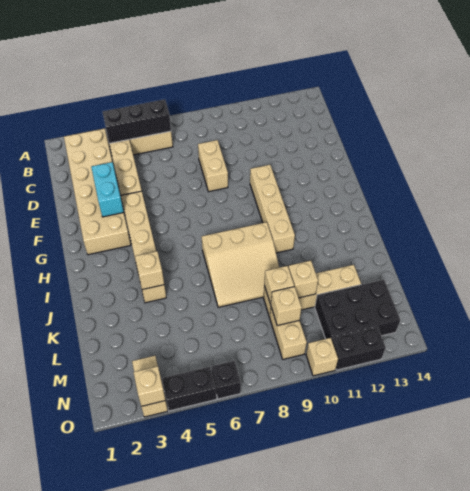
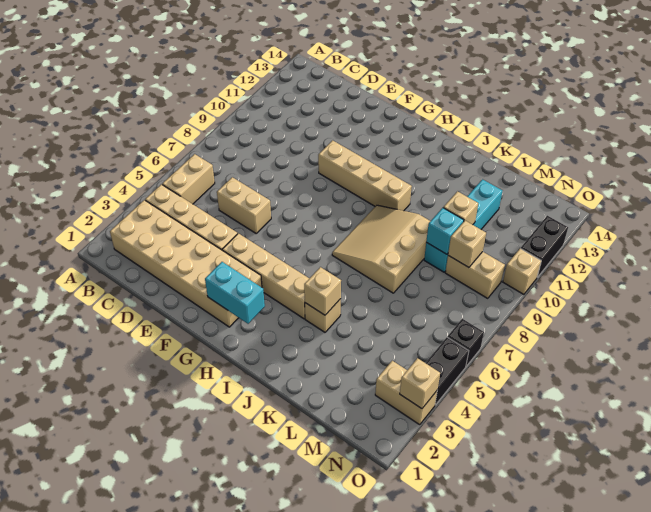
black brick B4:B6 level 2 -> none
tan brick D8:E8 level 1 -> tan brick D6:E6 level 1
cyan brick E3:F3 level 2 -> cyan brick G2:H2 level 2
tan slope I7:K9 level 1 top I -> tan slope I7:K9 level 1 top K
tan brick L9:L12 level 1 -> cyan brick L9:L12 level 1
tan brick L9 level 2 -> cyan brick L9 level 2
black brick M11:N13 level 1 -> none

